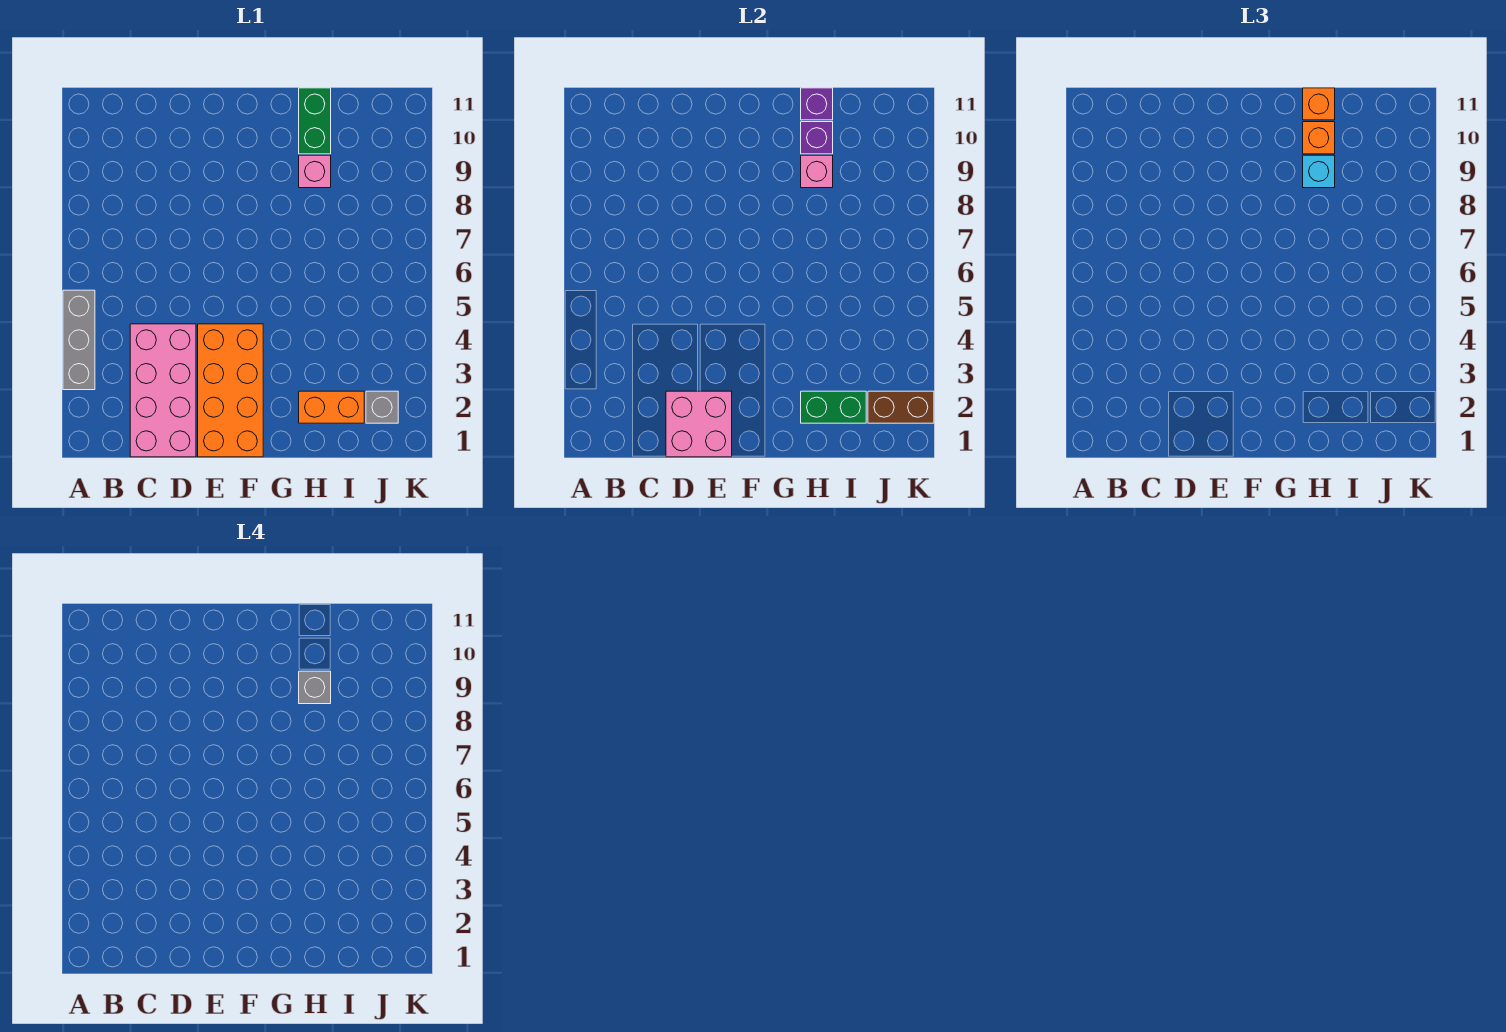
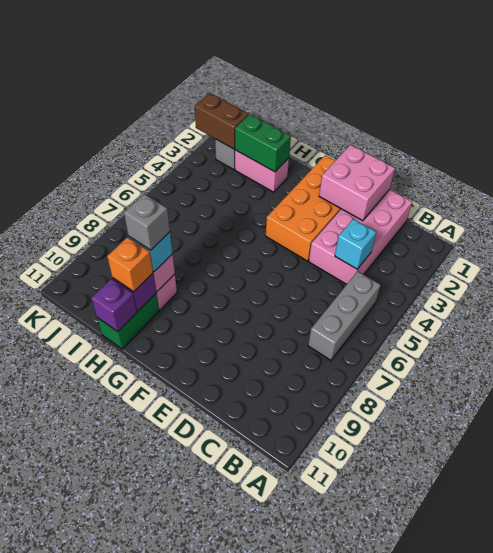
grey brick A3:A5 level 1 -> grey brick B5:B7 level 1
none -> cyan brick C4 level 2
orange brick H2:I2 level 1 -> pink brick H2:I2 level 1
orange brick H11 level 3 -> none

